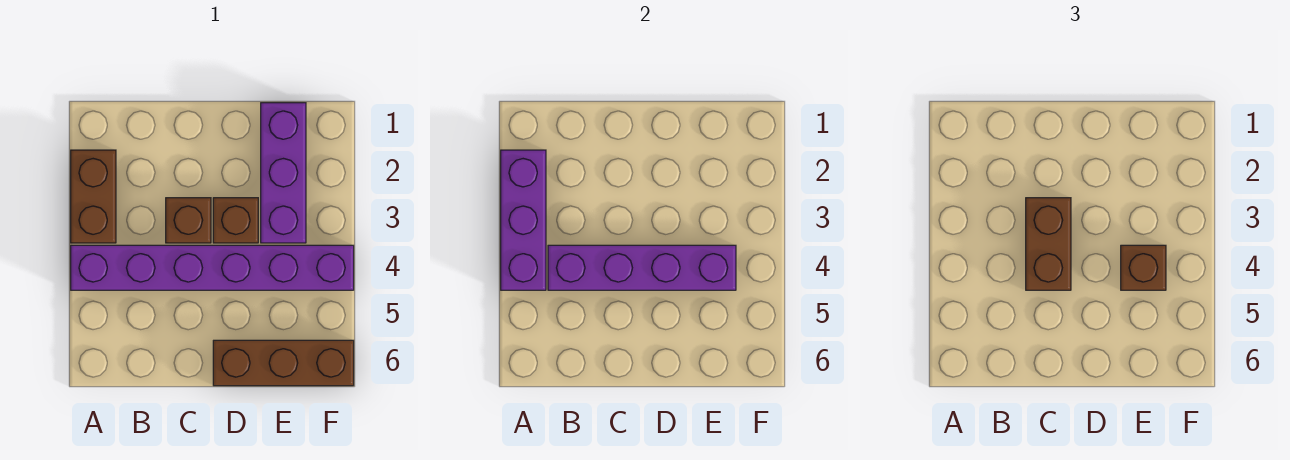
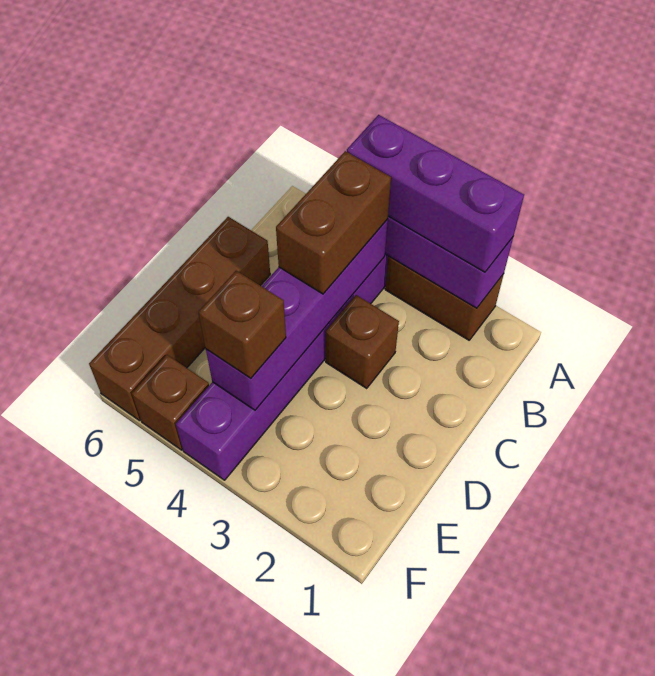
brown brick C3:C4 level 3 -> brown brick B4:C4 level 3
brown brick D3 level 1 -> brown brick F5 level 1
brown brick D6:F6 level 1 -> brown brick C6:F6 level 1
purple brick E1:E3 level 1 -> purple brick A2:A4 level 3

